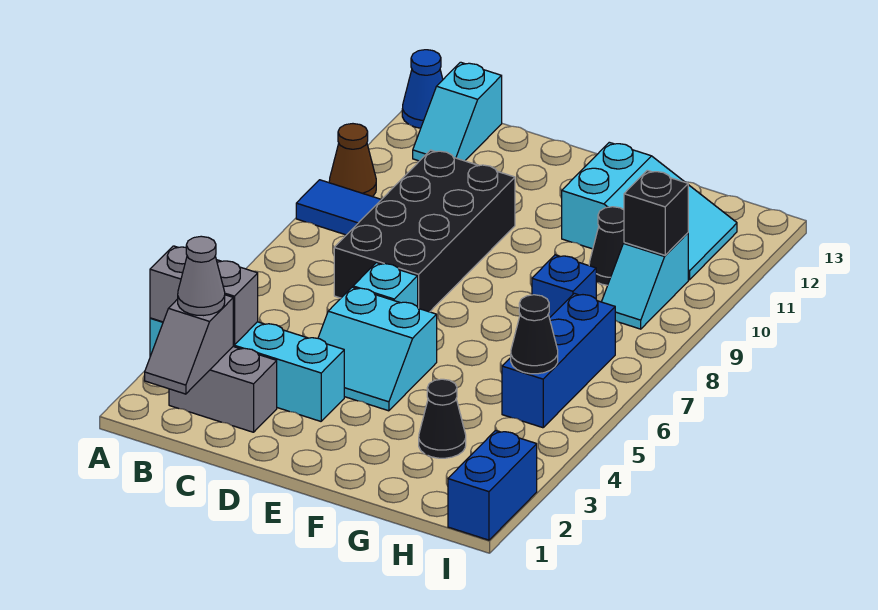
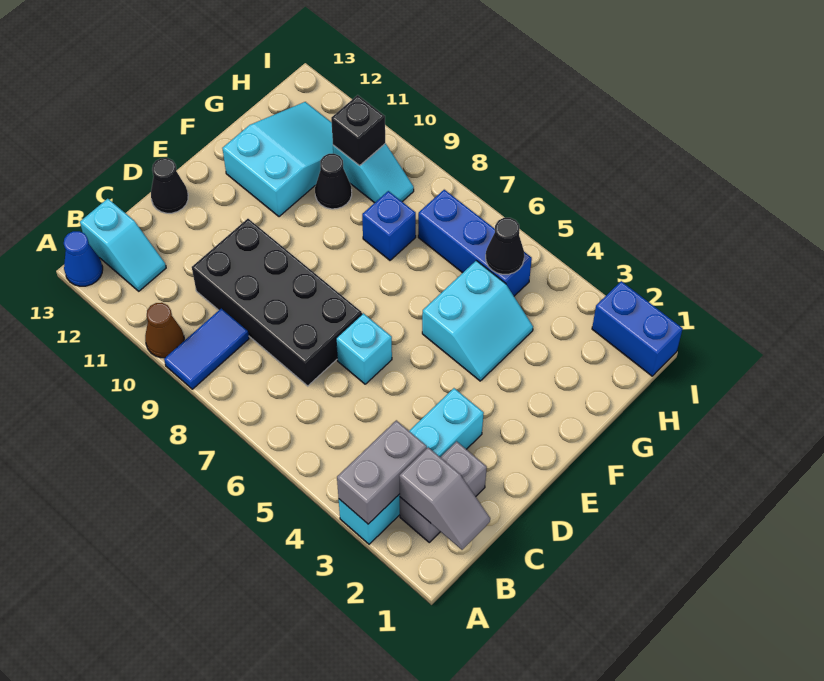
grey cone B2 level 3 -> none
cyan slope D4:E5 level 1 top 5 -> cyan slope F4:G5 level 1 top 5
black cone G3 level 1 -> black cone D13 level 1

